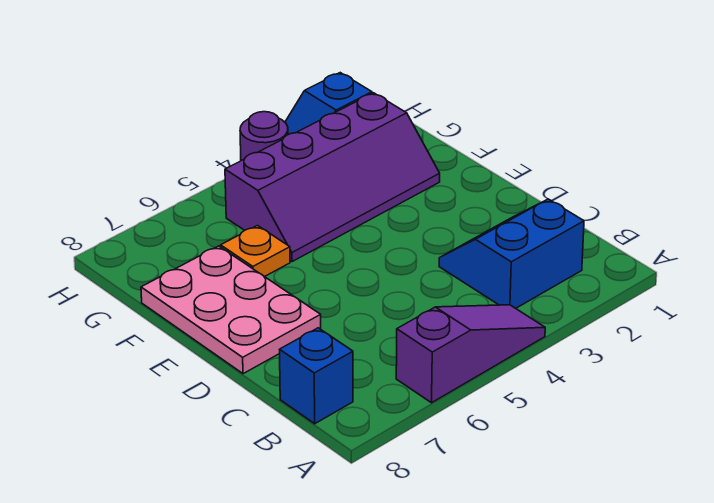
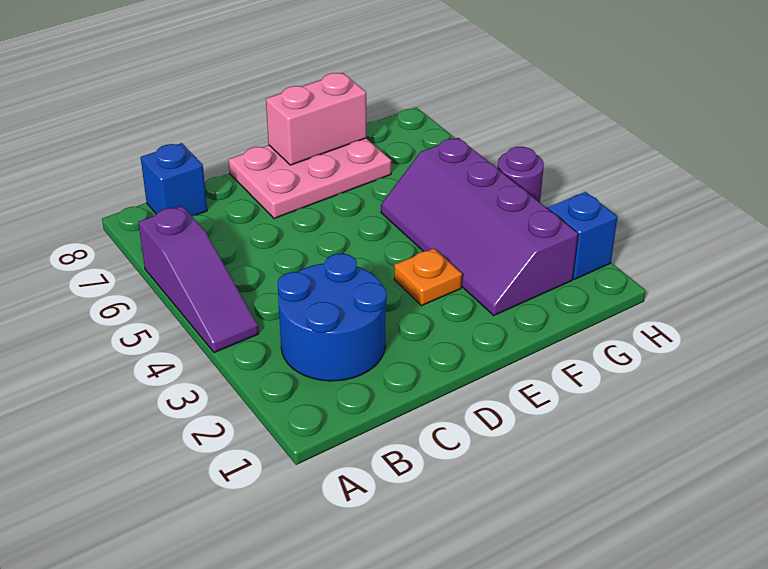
blue slope B2:C3 level 1 top B -> blue round brick B2:C3 level 1
none -> pink brick E8:F8 level 2
orange plate F6 level 1 -> orange plate E3 level 1

